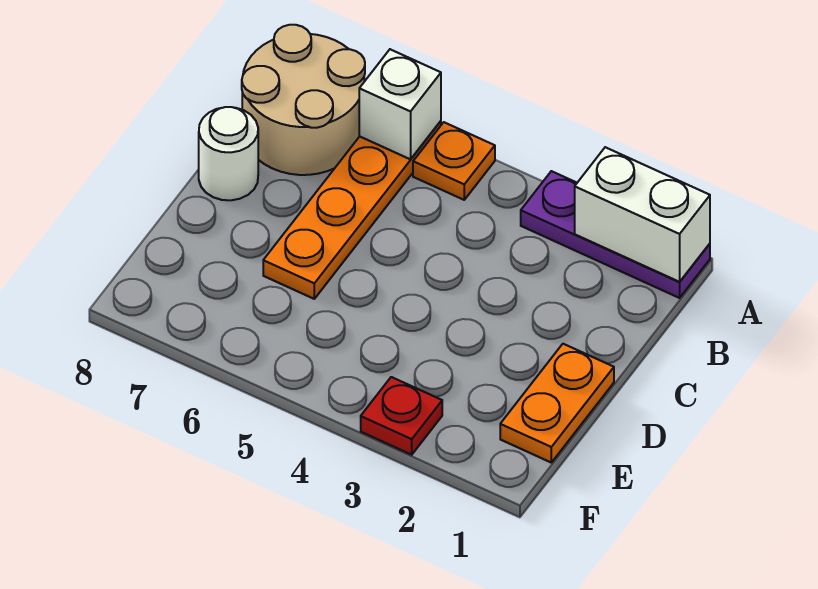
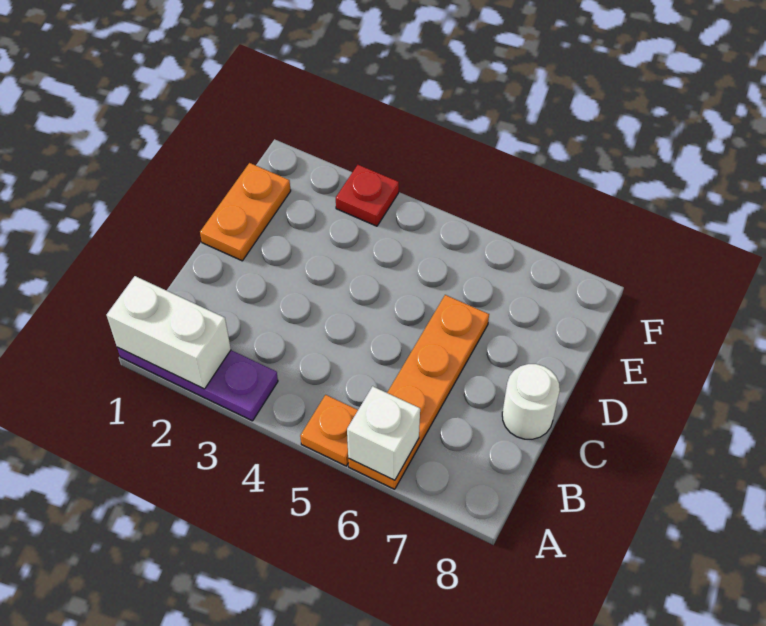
tan round brick A7:B8 level 1 -> none

